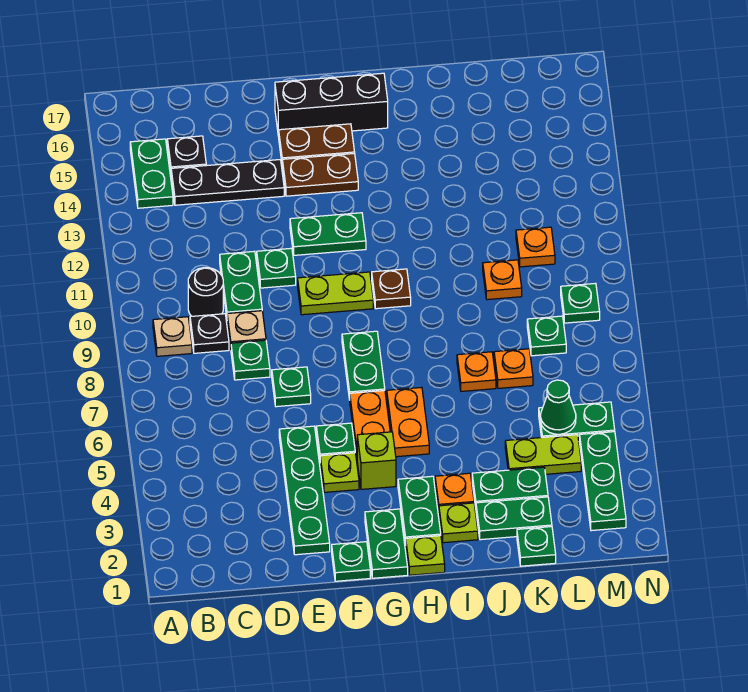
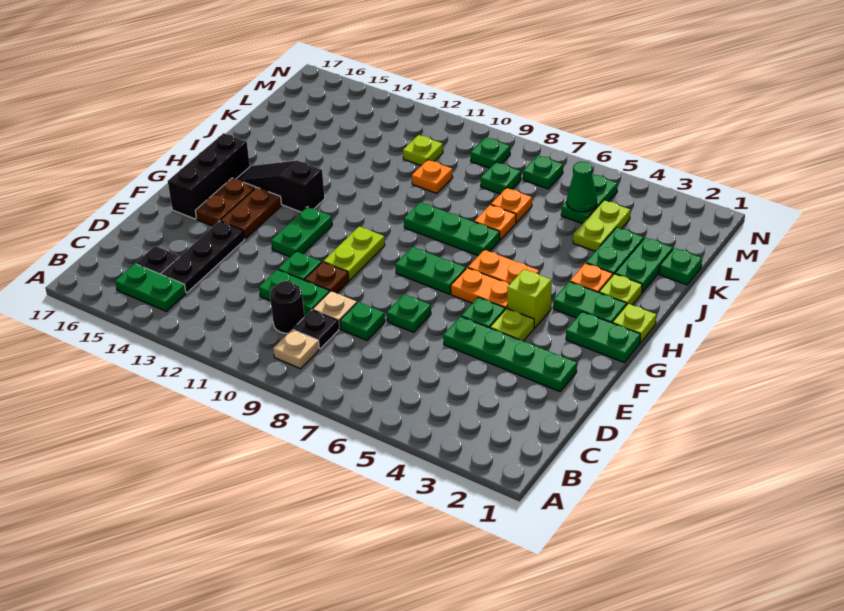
green plate F1 level 1 -> green plate M7 level 1
brown plate H10 level 1 -> brown plate E10 level 1
none -> black slope H13:H15 level 1 top 13
orange plate L11 level 1 -> lime plate L11 level 1
green plate M2:M4 level 1 -> green plate I7:I9 level 1

